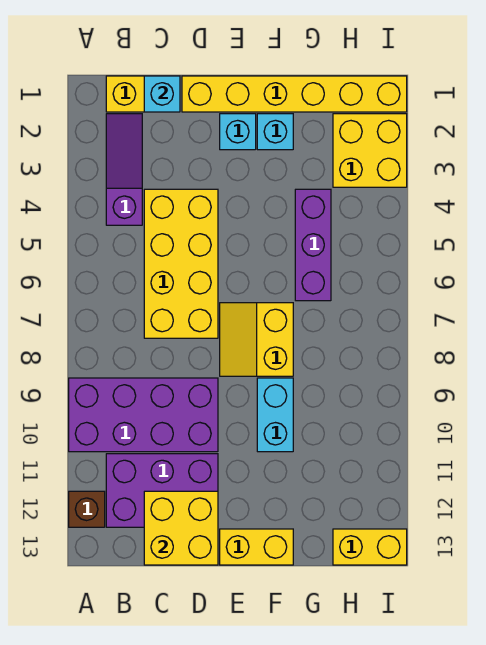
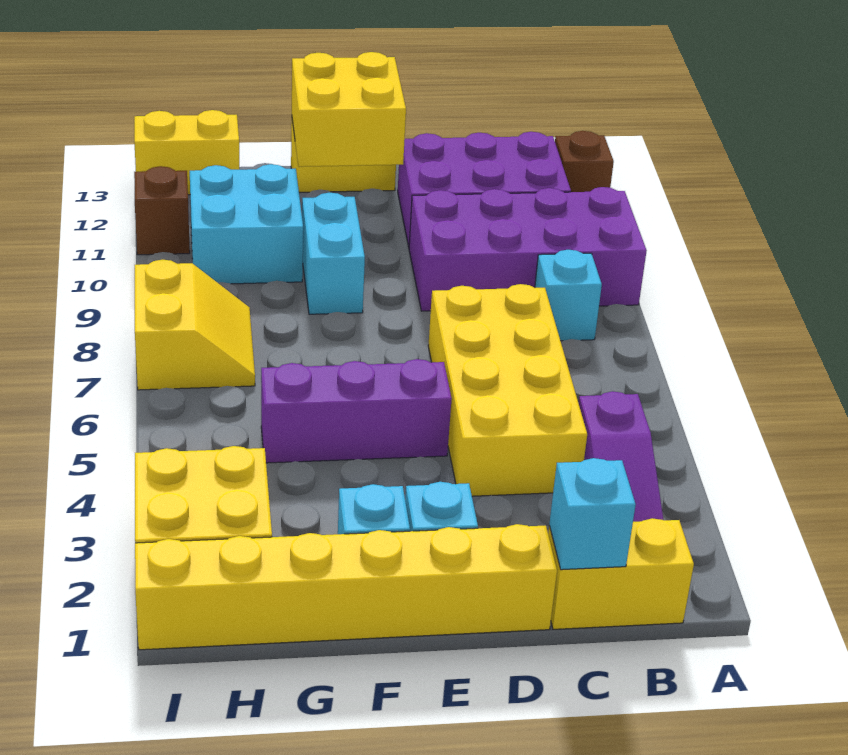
none -> cyan brick B8 level 1
yellow brick C12:D13 level 2 -> yellow brick E12:F13 level 2
yellow slope E7:F8 level 1 top F -> yellow slope H7:I8 level 1 top I
purple brick G4:G6 level 1 -> purple brick E5:G5 level 1
none -> cyan brick G10:H11 level 1
none -> brown brick I11 level 1

